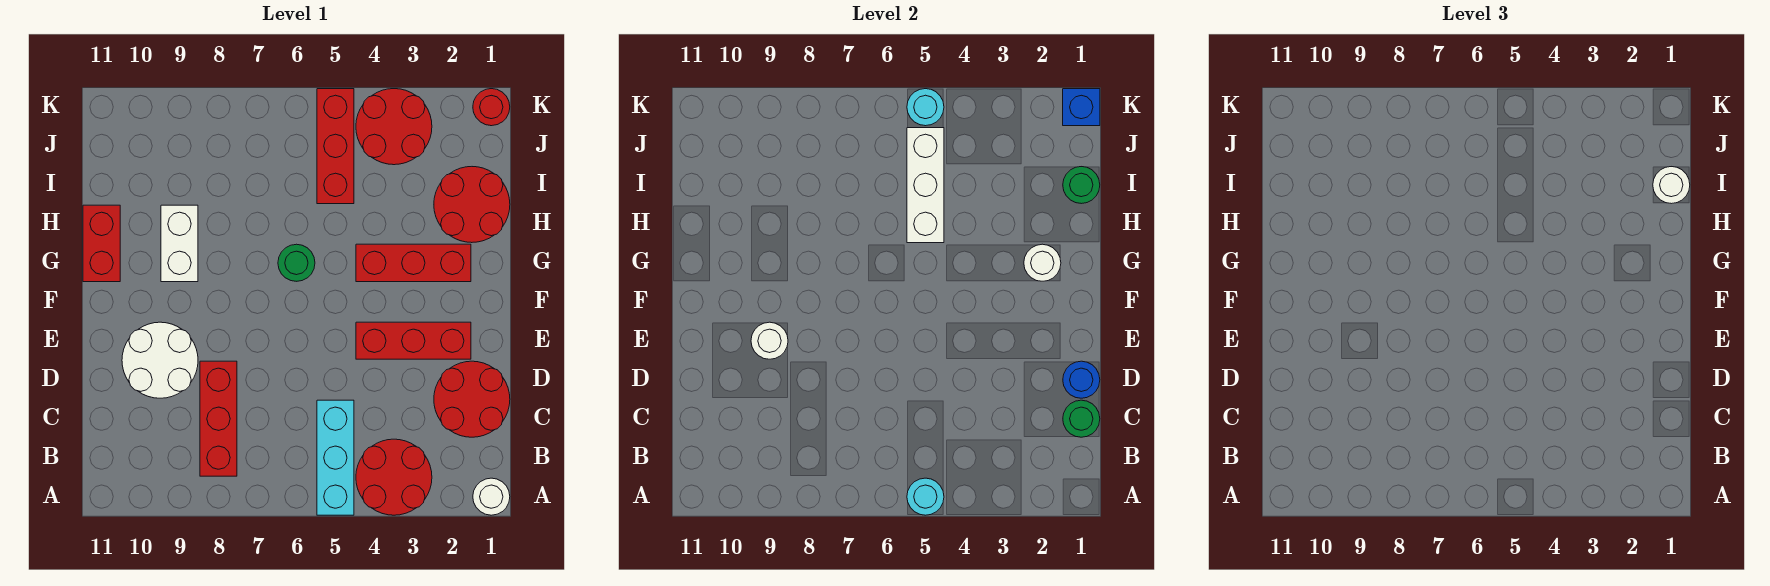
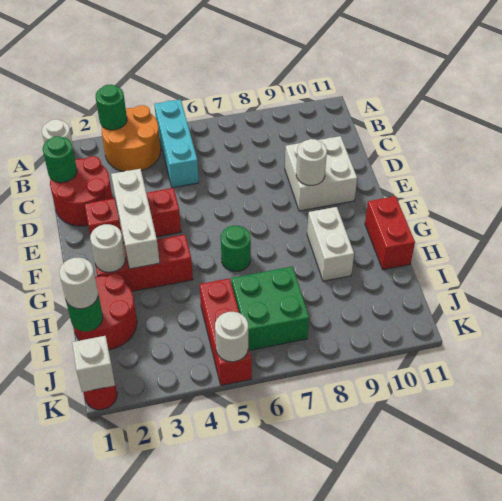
red round brick A3:B4 level 1 -> orange round brick A3:B4 level 1
none -> green round brick A3 level 2
cyan round brick A5 level 2 -> none
red brick B8:D8 level 1 -> none
blue round brick D1 level 2 -> none
white round brick D9:E10 level 1 -> white brick D9:E10 level 1
white brick H5:J5 level 2 -> white brick E3:G3 level 2
none -> green brick I6:J7 level 1
red round brick J3:K4 level 1 -> none
blue brick K1 level 2 -> white brick K1 level 2
cyan round brick K5 level 2 -> white round brick K5 level 2

